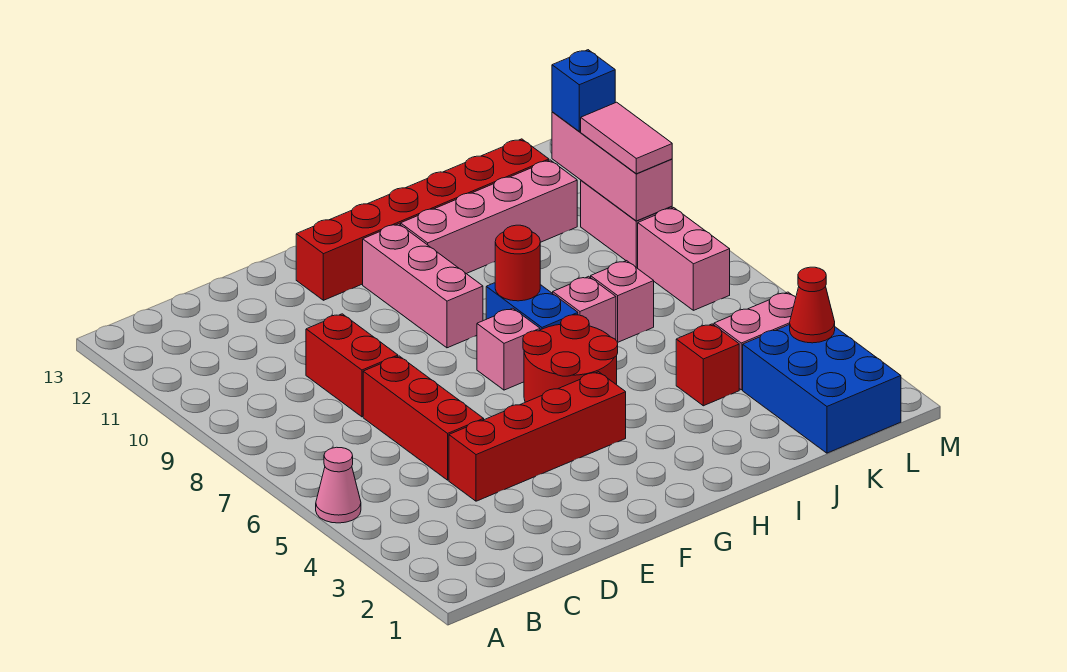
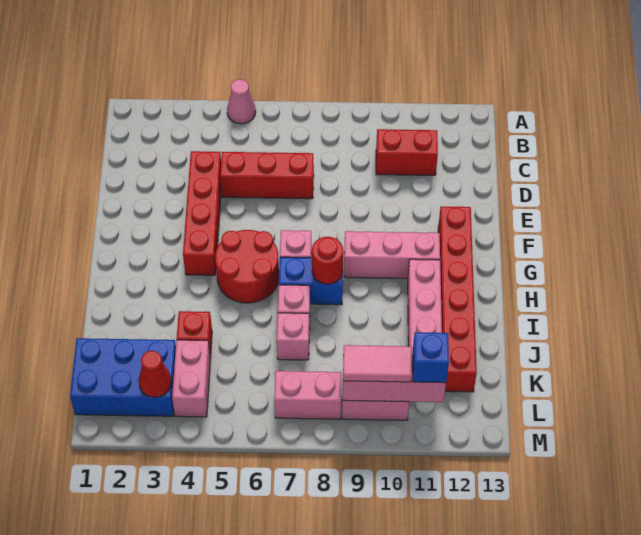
red brick D8:D9 level 1 -> red brick C10:C11 level 1

